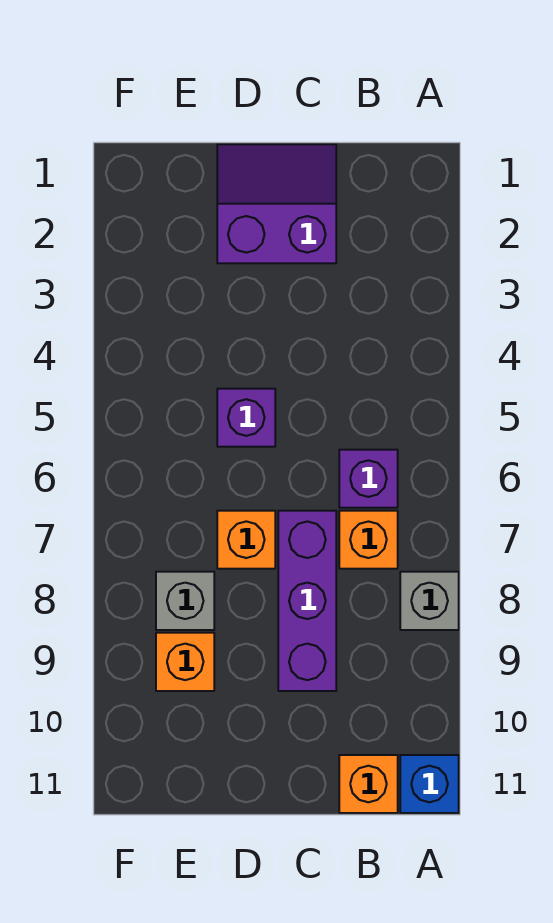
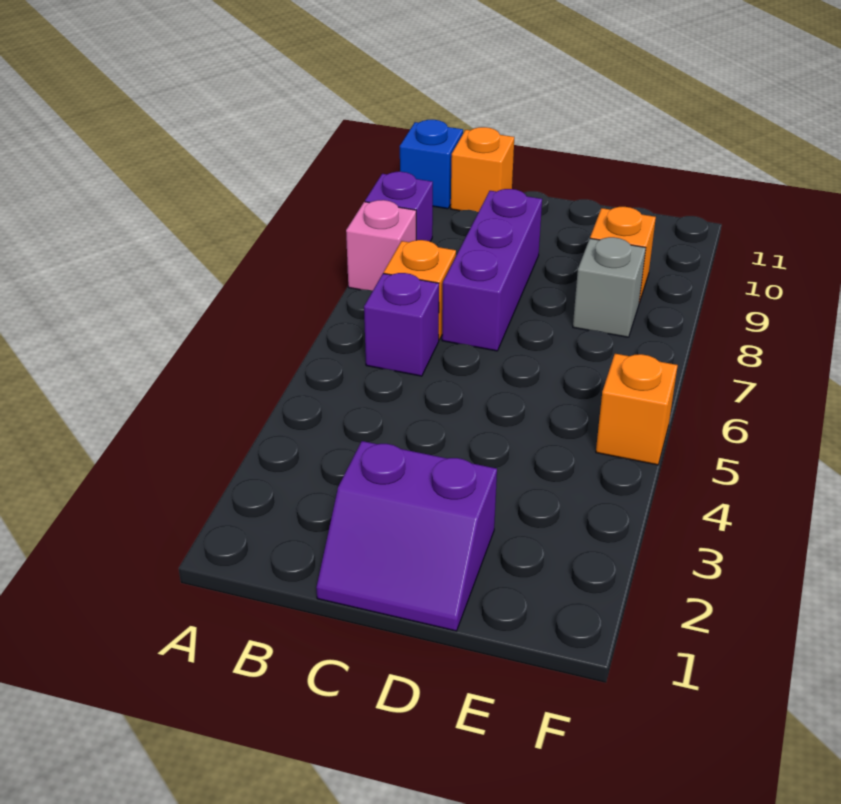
grey brick A8 level 1 -> pink brick A8 level 1
purple brick D5 level 1 -> purple brick A9 level 1
orange brick D7 level 1 -> orange brick F5 level 1

